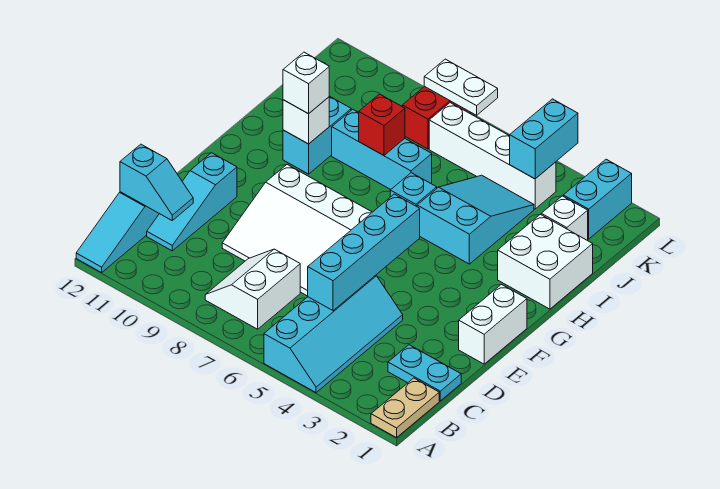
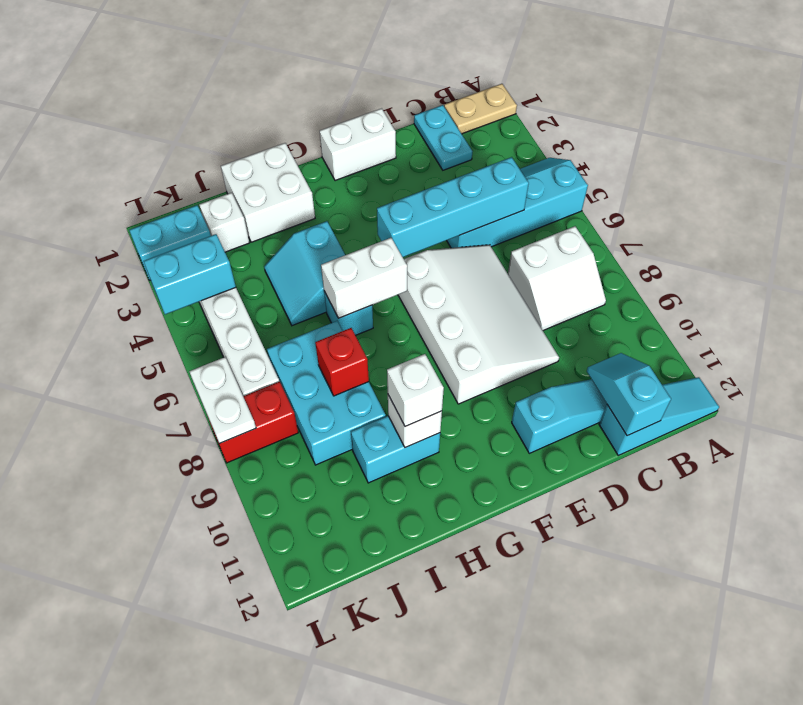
none -> white brick G6:H6 level 2
cyan slope H4:J5 level 1 top H -> cyan slope H4:I5 level 1 top H
cyan brick I7:I9 level 1 -> cyan brick I7:J9 level 1

